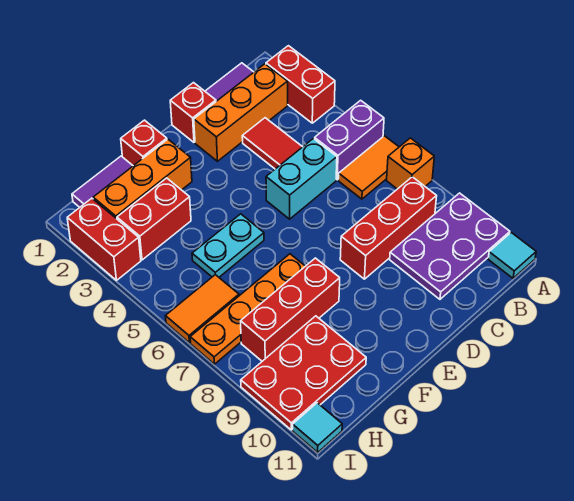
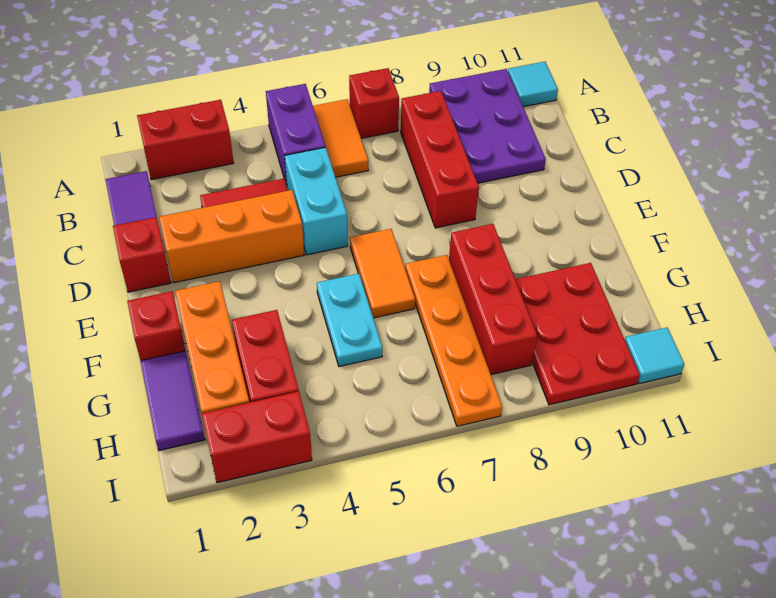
orange brick A7 level 1 -> red brick A7 level 1
orange brick B2:D2 level 1 -> orange brick D2:D4 level 1
orange tile H6:I6 level 1 -> orange tile E6:F6 level 1

